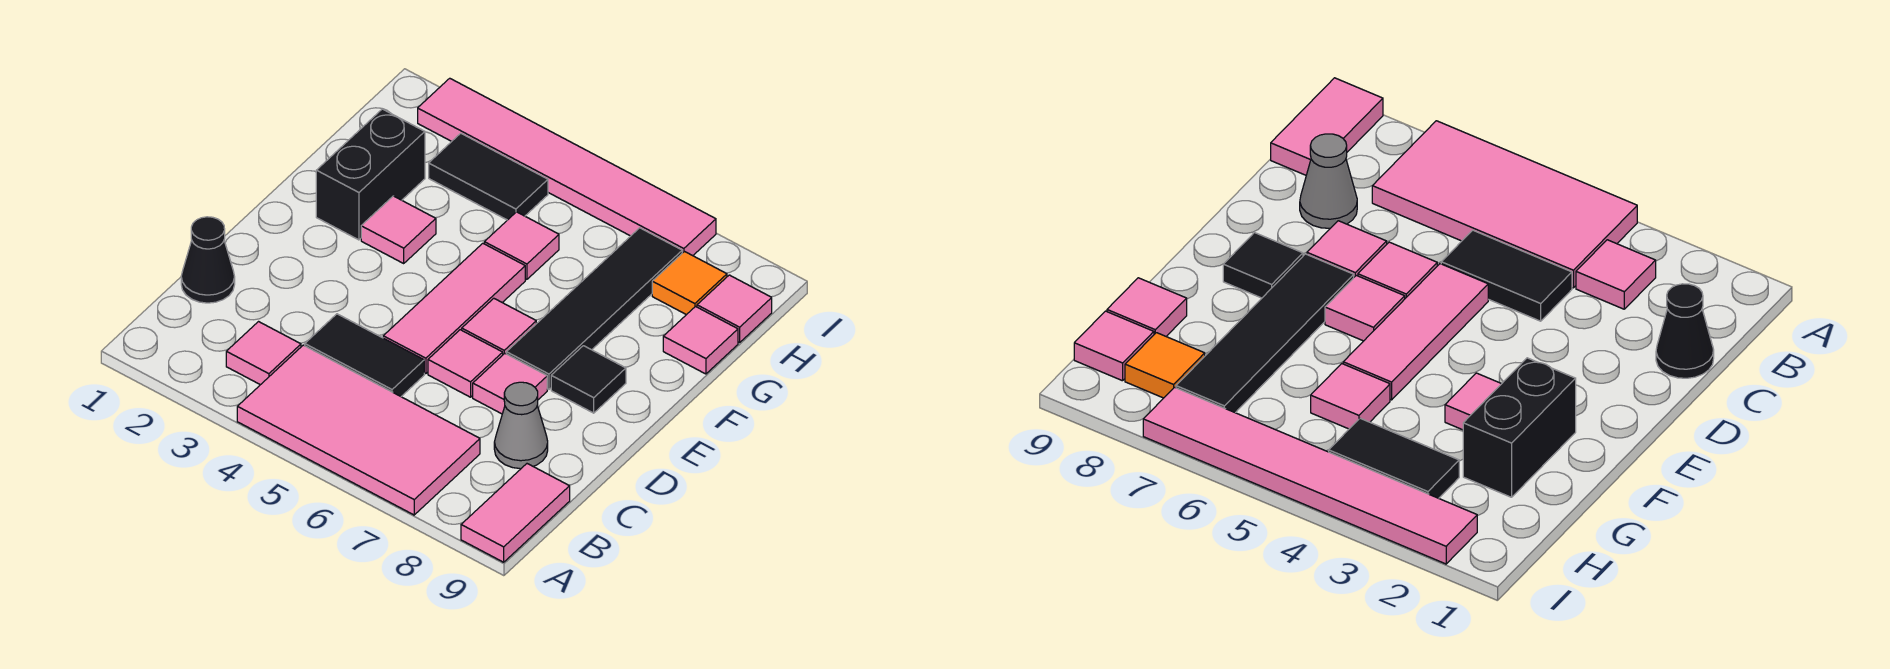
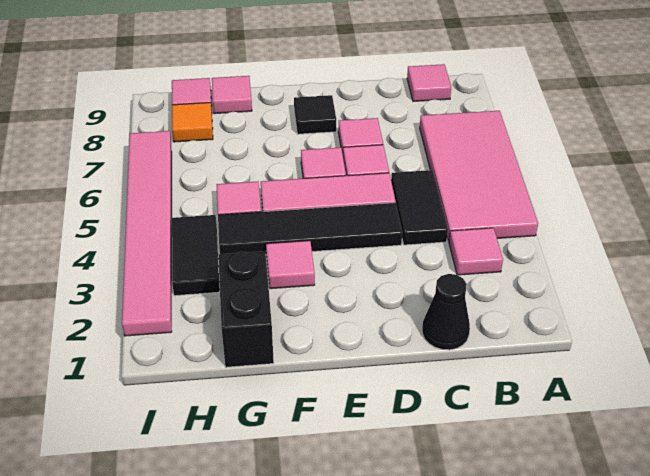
pink tile A9:B9 level 1 -> pink tile B9 level 1
grey cone C8 level 1 -> none
black tile E7:H7 level 1 -> black tile D4:G4 level 1
black brick F2:G2 level 1 -> black brick G1:G2 level 1

